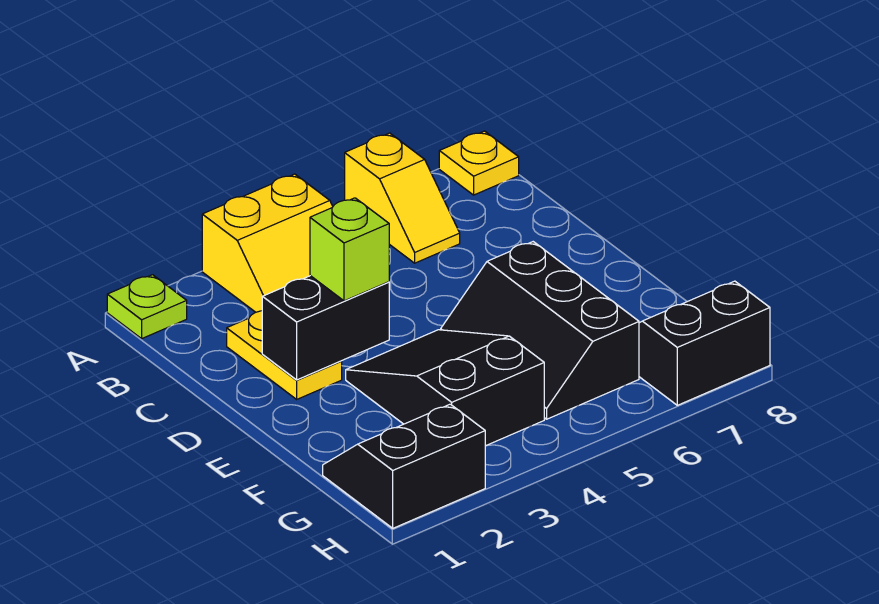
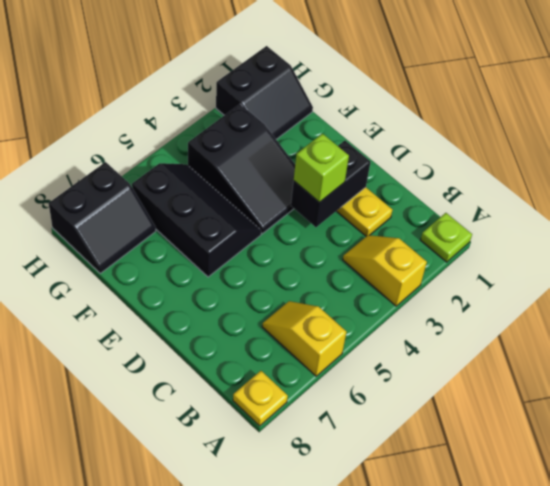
yellow slope A3:B4 level 1 top A -> yellow slope A3:B3 level 1 top A

